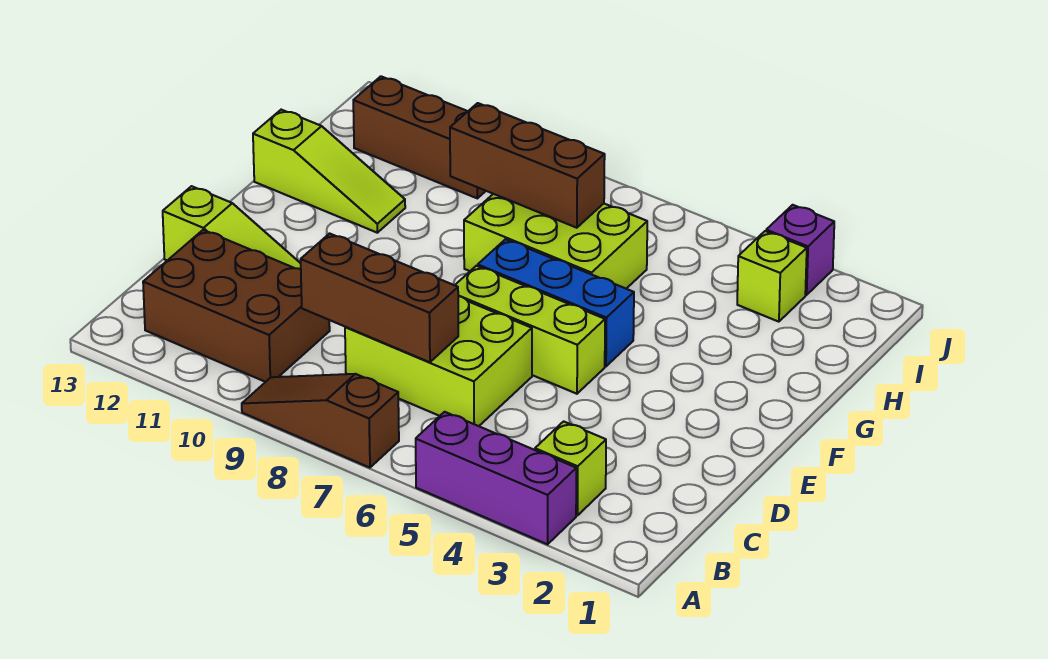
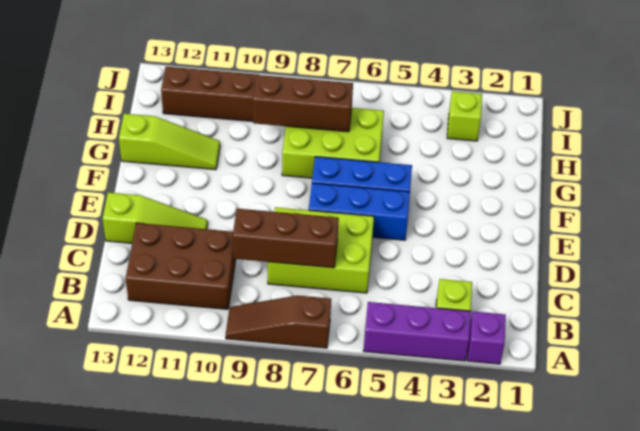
lime brick E5:E7 level 1 -> blue brick E5:E7 level 1
purple brick J3 level 1 -> purple brick A2 level 1

